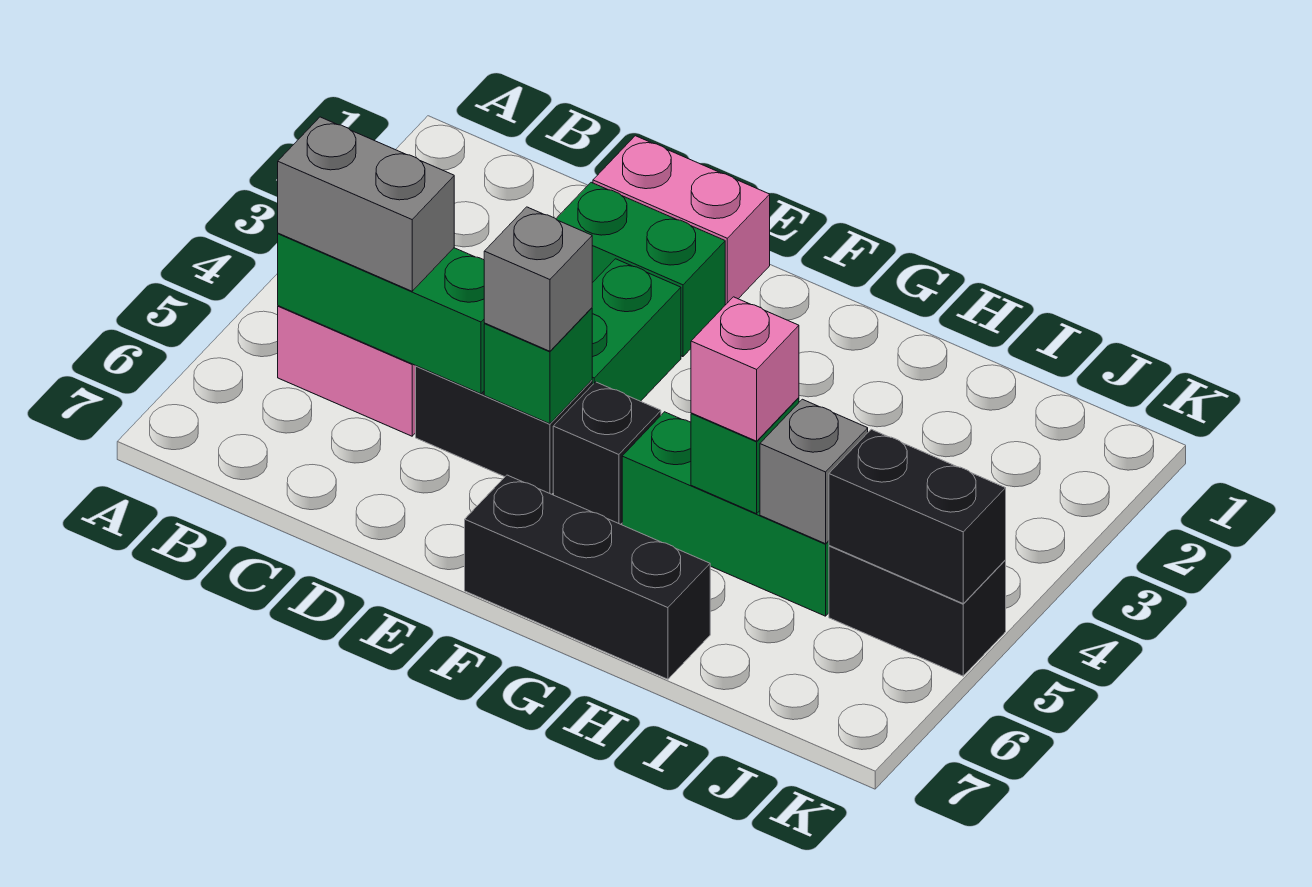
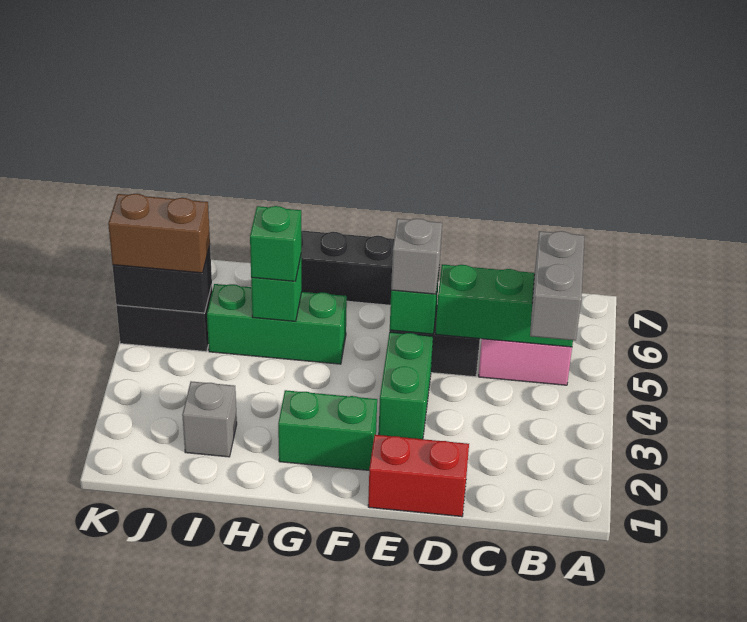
grey brick B5:C5 level 3 -> grey brick B4:B5 level 3
pink brick D1:E1 level 1 -> red brick D1:E1 level 1
green brick D2:E2 level 1 -> green brick F2:G2 level 1
black brick F5 level 1 -> none
pink brick H5 level 3 -> green brick H5 level 3
grey brick I5 level 2 -> grey brick I2 level 1
none -> brown brick J5:K5 level 3

